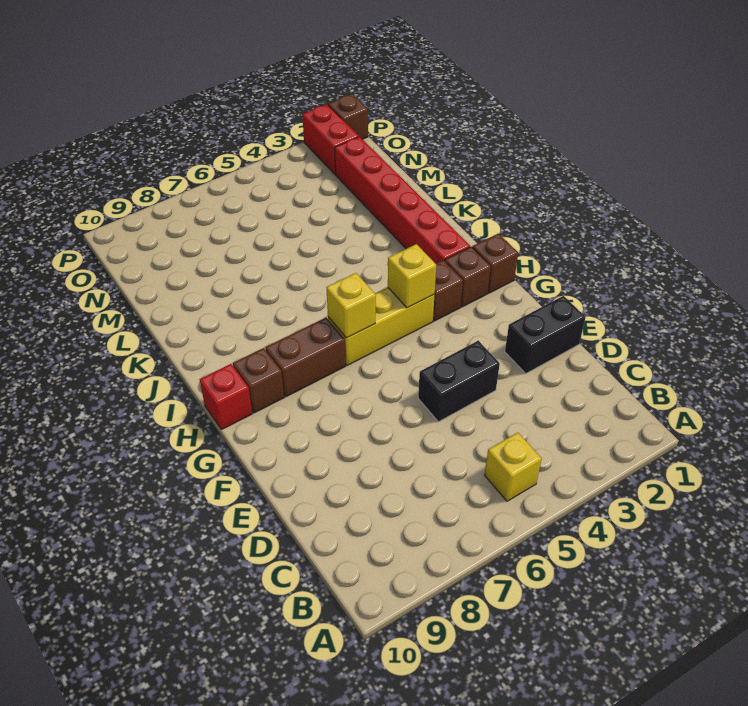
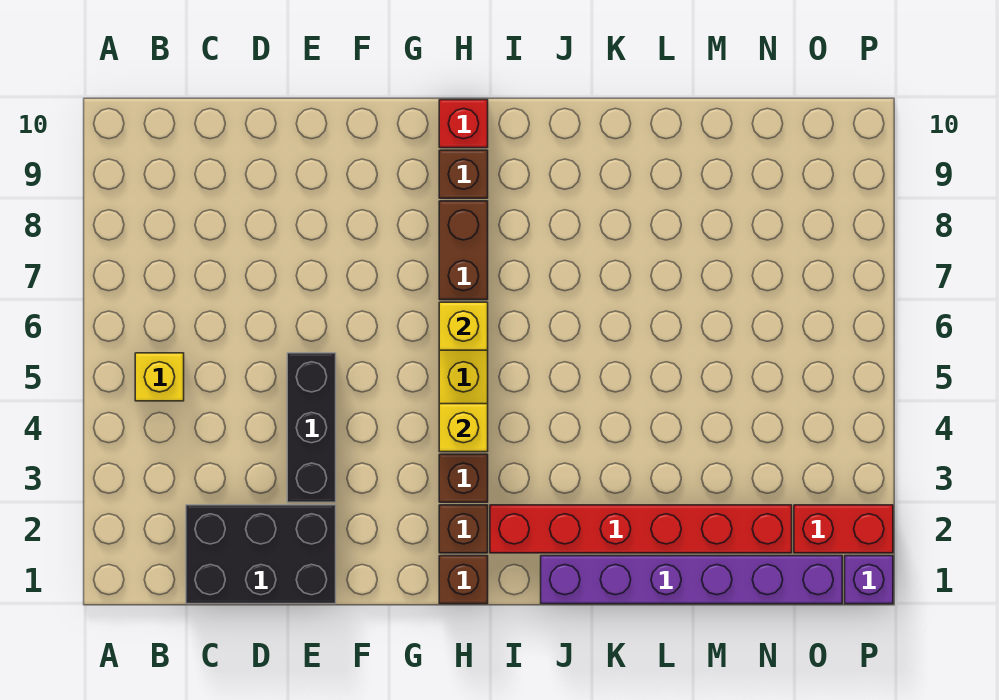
black brick E1:E2 level 1 -> black brick C1:E2 level 1
black brick E4:E5 level 1 -> black brick E3:E5 level 1
none -> purple brick J1:O1 level 1
brown brick P1 level 1 -> purple brick P1 level 1

